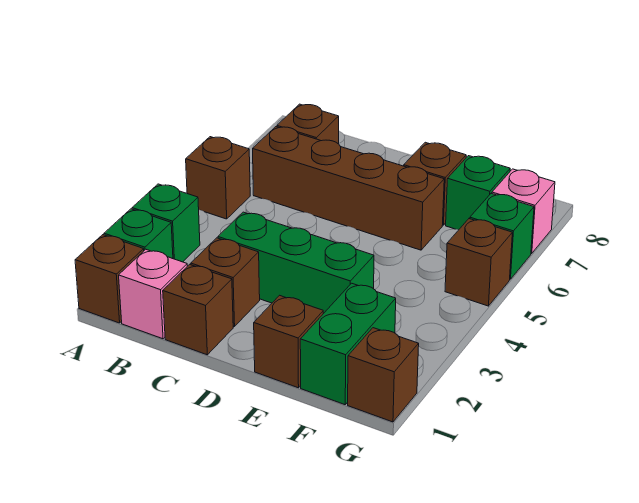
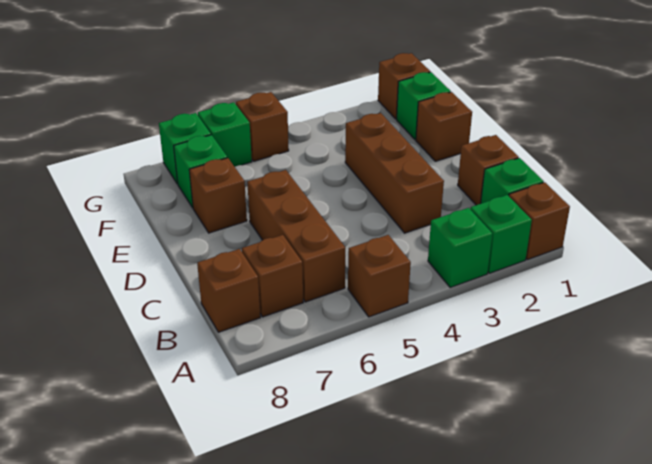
pink brick B1 level 1 -> green brick B1 level 1
brown brick B6:E6 level 1 -> brown brick B6:D6 level 1
brown brick C2 level 1 -> brown brick B8 level 1
green brick C3:E3 level 1 -> brown brick C3:E3 level 1
green brick F1:F2 level 1 -> green brick F1 level 1
pink brick G7 level 1 -> green brick G7 level 1

